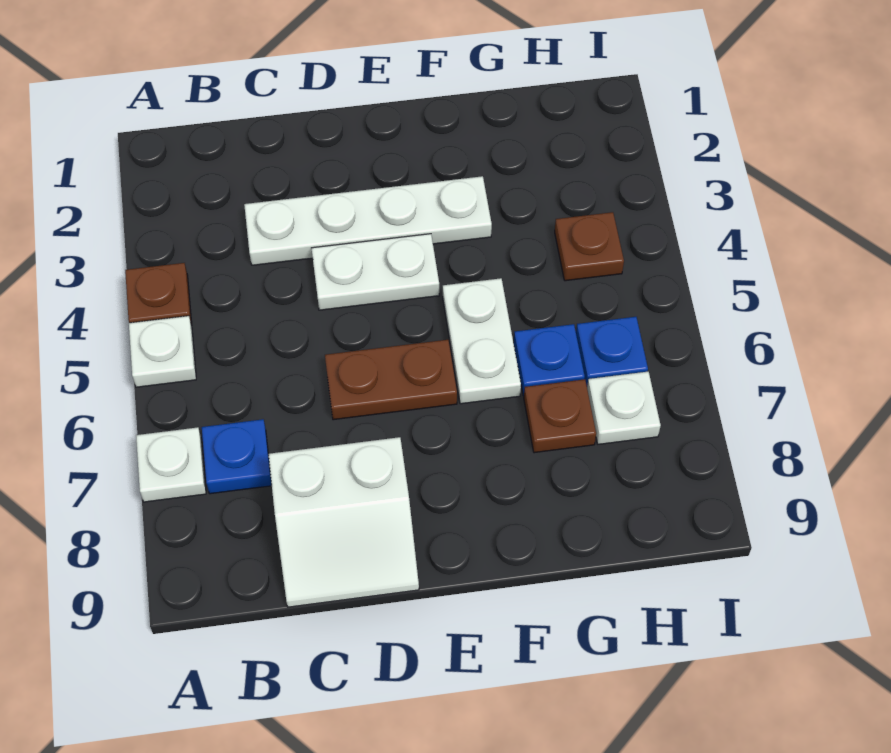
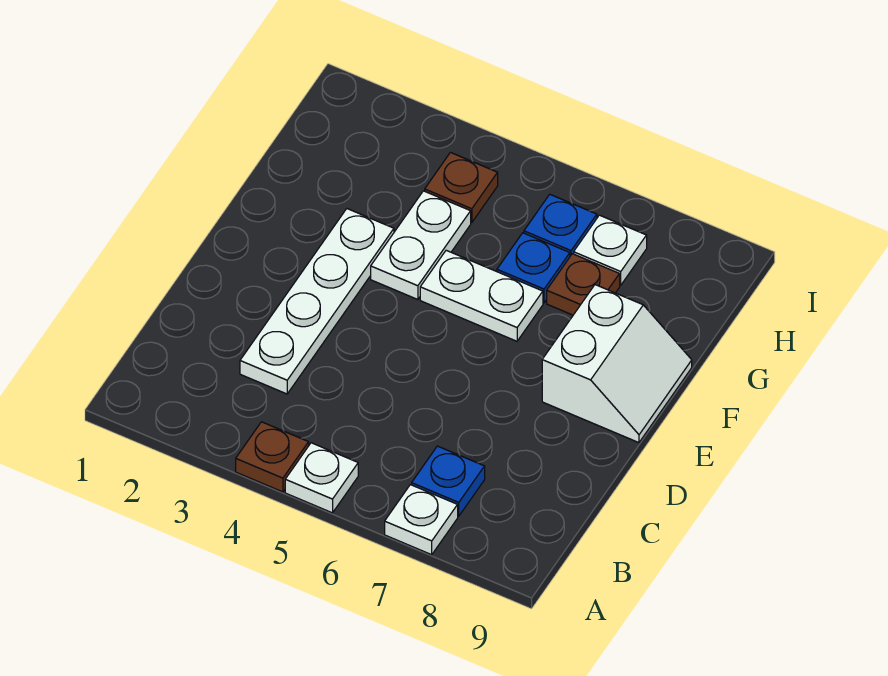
white slope C8:D9 level 1 top 8 -> white slope E8:F9 level 1 top 8
white plate D4:E4 level 1 -> white plate F4:G4 level 1
brown plate D6:E6 level 1 -> none

